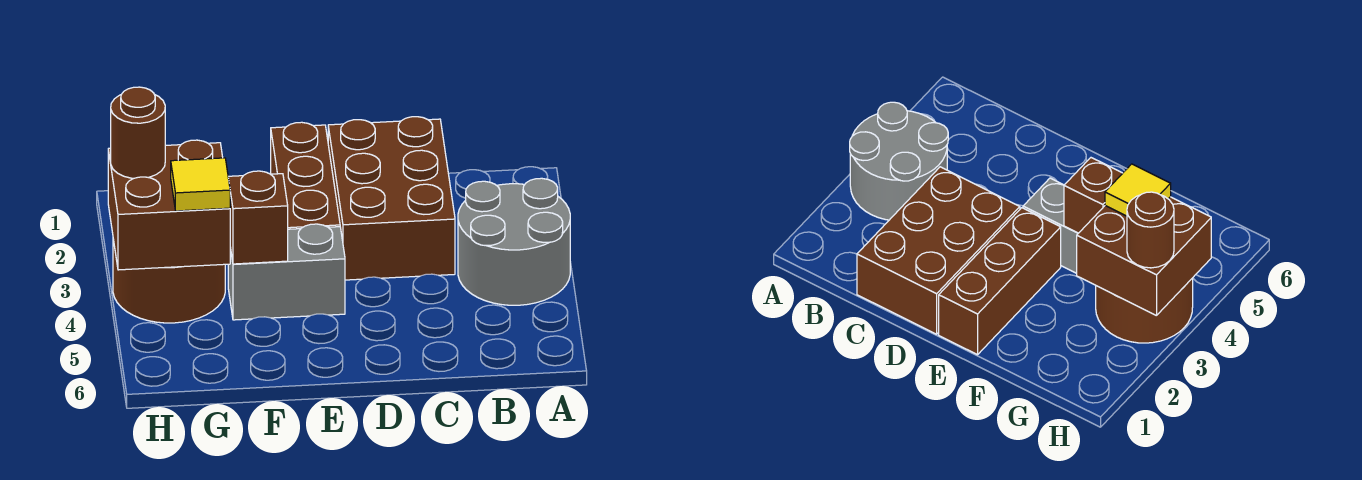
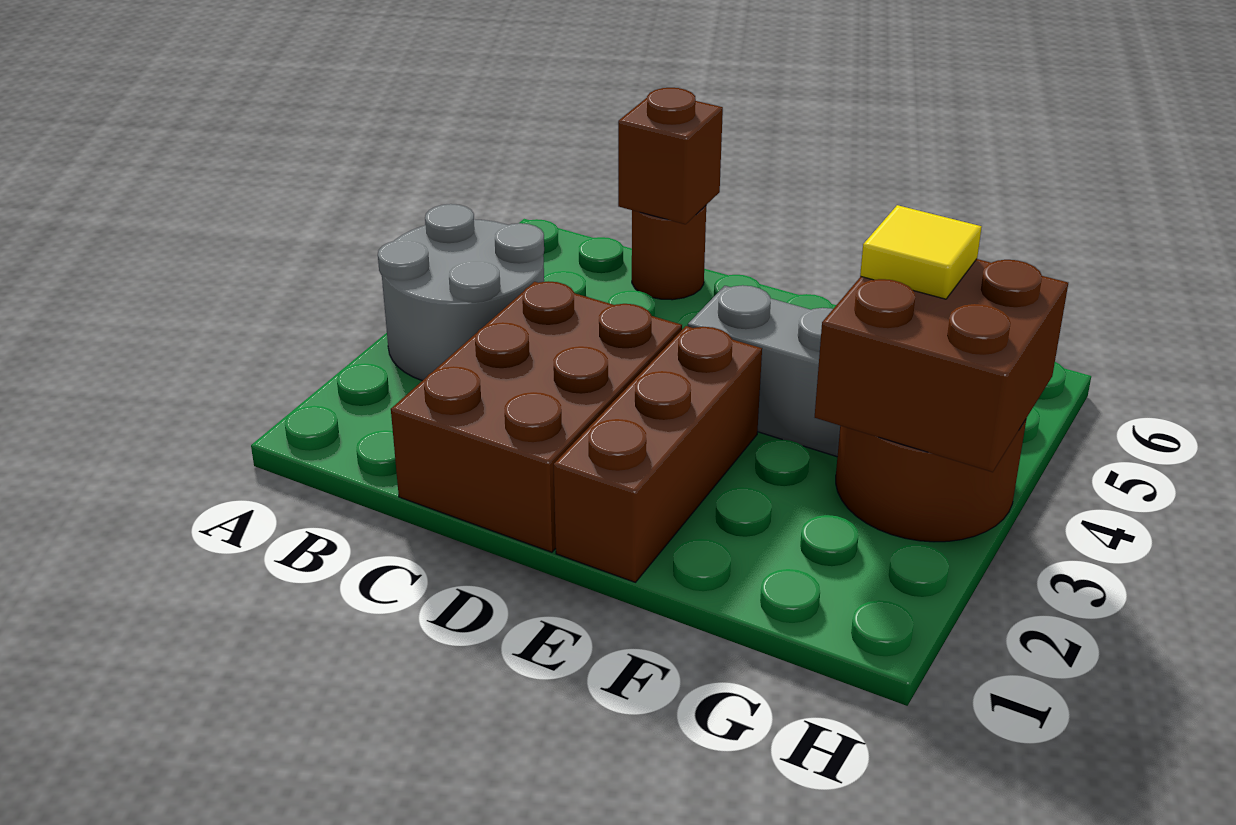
brown brick F4 level 2 -> brown brick C6 level 2
brown round brick H3 level 3 -> brown round brick C6 level 1

